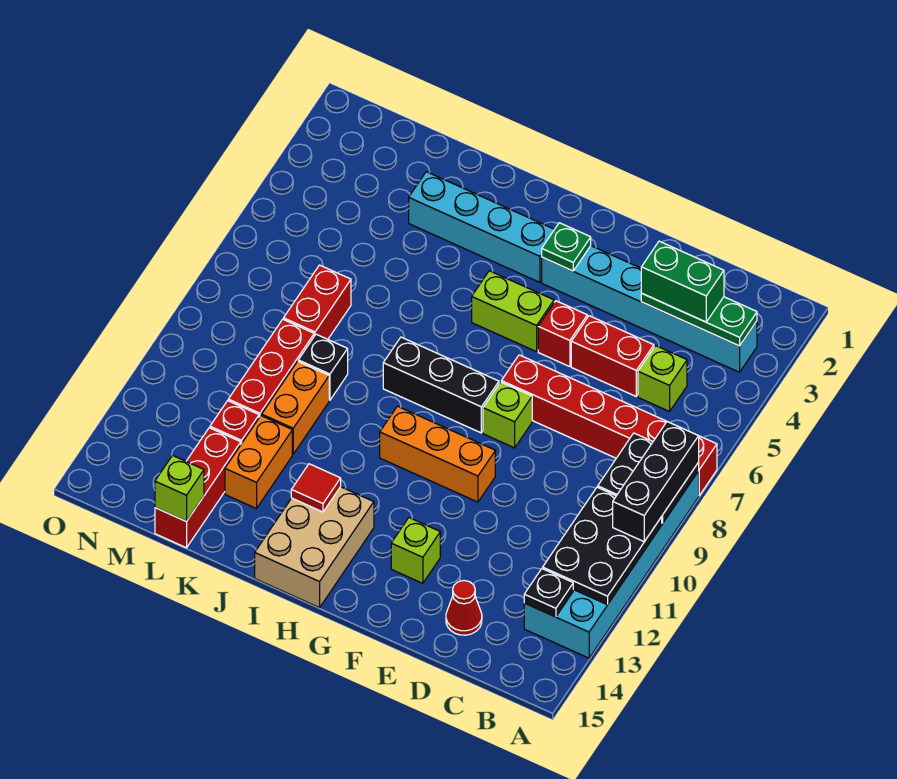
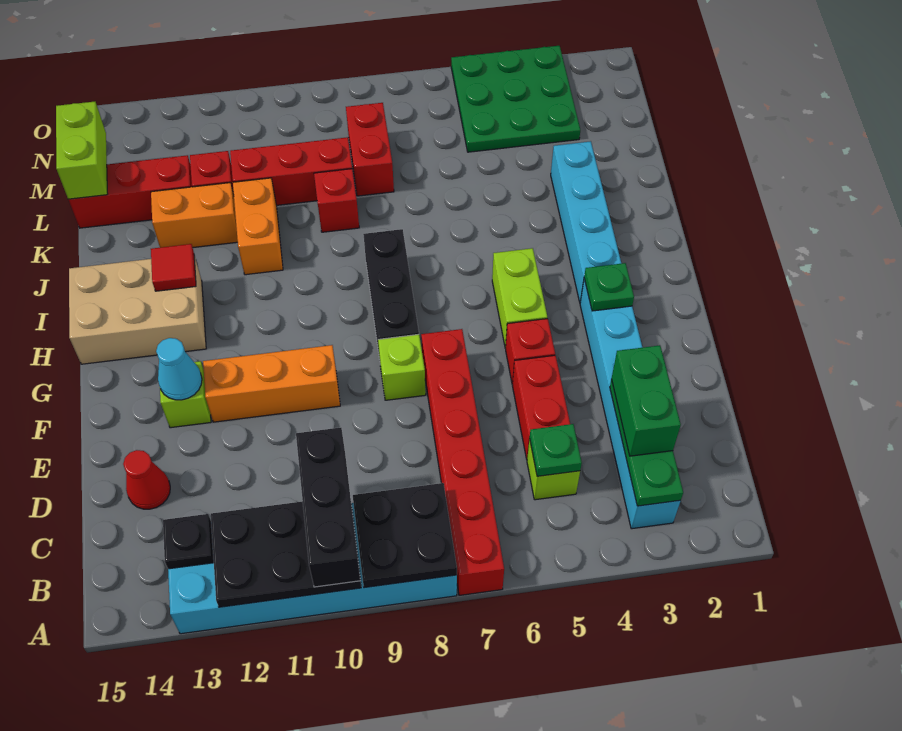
black brick A8:A10 level 3 -> black brick A10:C10 level 3
none -> green plate C5 level 2
orange brick F10:H10 level 1 -> orange brick F10:F12 level 1
none -> cyan cone F13 level 2
black brick K9 level 1 -> red brick K9 level 1
orange brick K10:K11 level 1 -> orange brick J11:K11 level 1
red brick L7:L8 level 1 -> red brick L8:M8 level 1
lime brick L15 level 2 -> lime brick L15:M15 level 2
none -> green plate M3:O5 level 1

